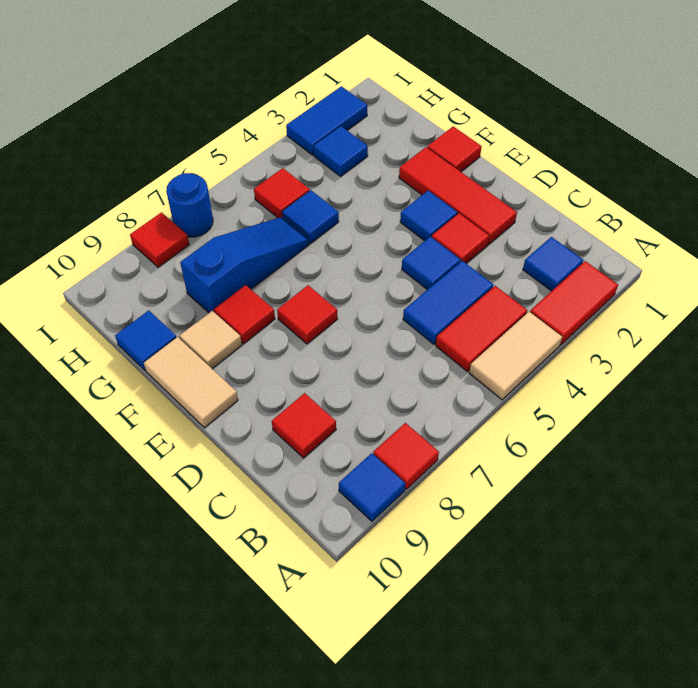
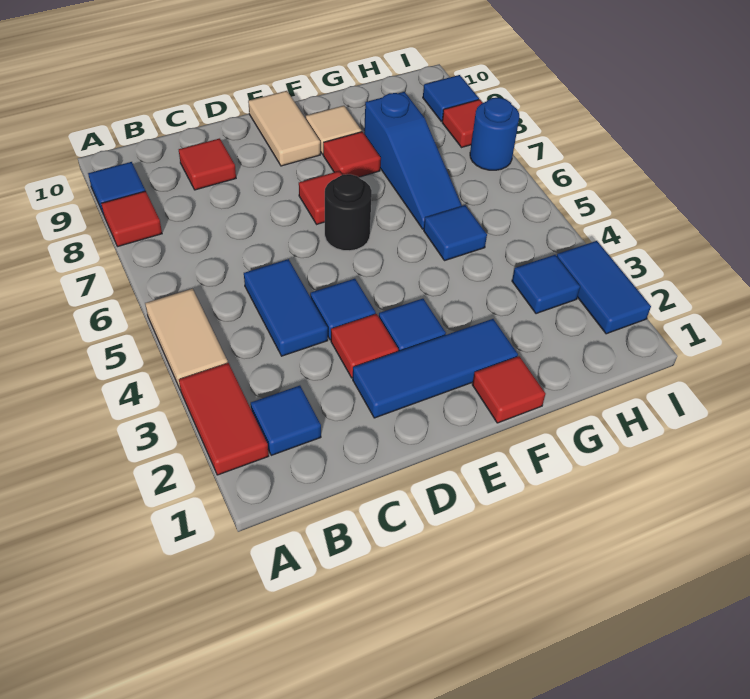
red tile B4:B5 level 1 -> none
red tile D2:F2 level 1 -> blue tile D2:F2 level 1
none -> black round brick E6 level 1
tan tile E10:F10 level 1 -> tan tile E9:E10 level 1
blue tile G10 level 1 -> blue tile I9 level 1
red tile H5 level 1 -> none

